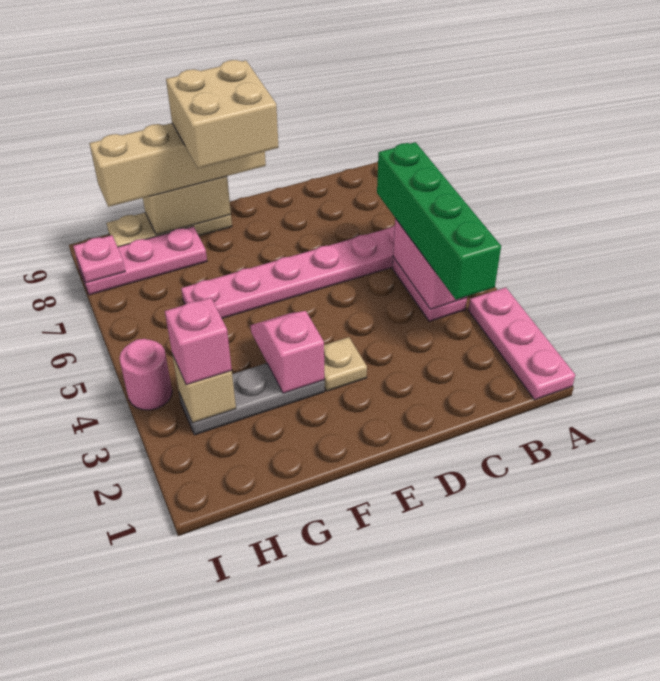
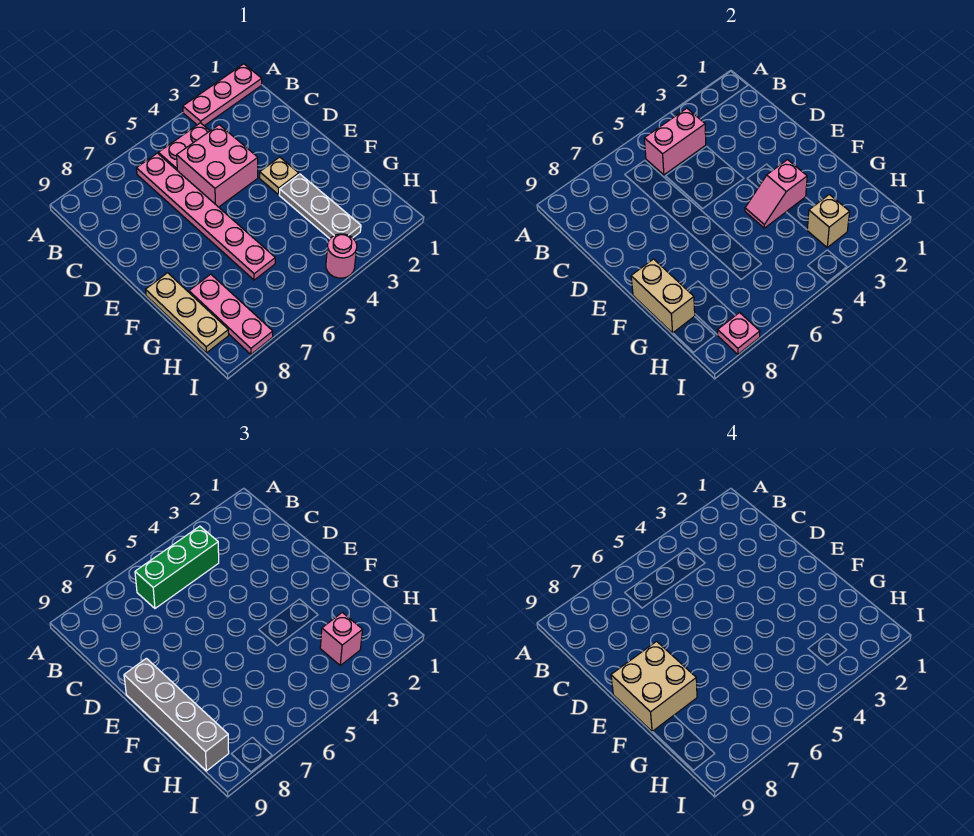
green brick B3:B6 level 3 -> green brick B4:B6 level 3
none -> pink brick C4:D5 level 1
tan brick E9:H9 level 3 -> grey brick E9:H9 level 3

